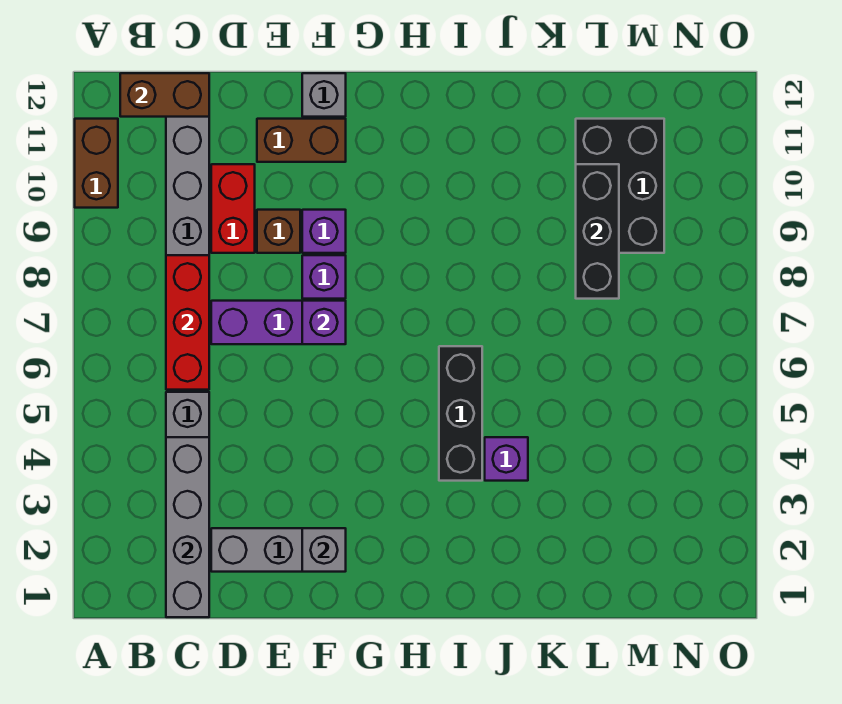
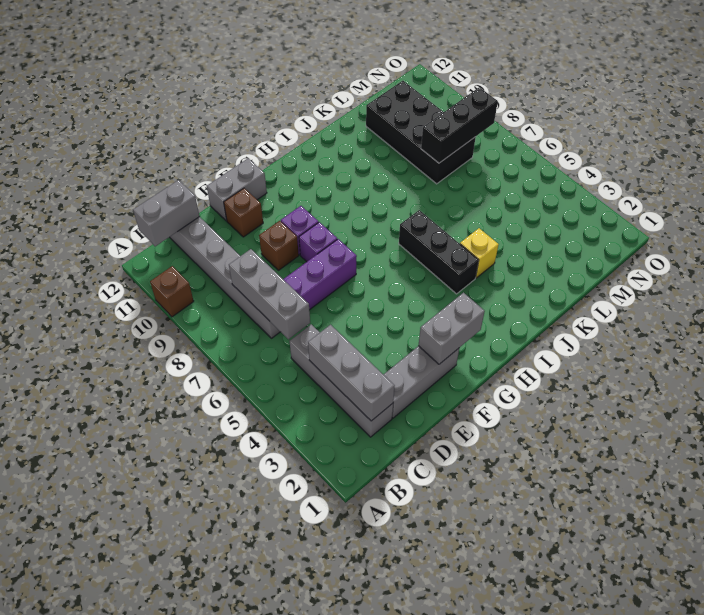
brown brick A10:A11 level 1 -> brown brick A10 level 1
brown brick B12:C12 level 2 -> grey brick B12:C12 level 2
grey brick C1:C4 level 2 -> grey brick C2:C4 level 2
red brick C6:C8 level 2 -> grey brick C6:C8 level 2
red brick D9:D10 level 1 -> none
brown brick E11:F11 level 1 -> brown brick E11 level 1
grey brick F2 level 2 -> grey brick F2:G2 level 2
purple brick F7 level 2 -> none
grey brick F12 level 1 -> grey brick E12:F12 level 1
purple brick J4 level 1 -> yellow brick J4 level 1
black brick L8:L10 level 2 -> black brick L8:N8 level 2
black brick L9:M11 level 1 -> black brick L8:M11 level 1

